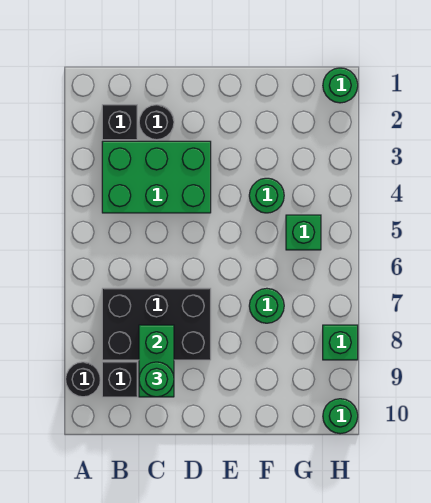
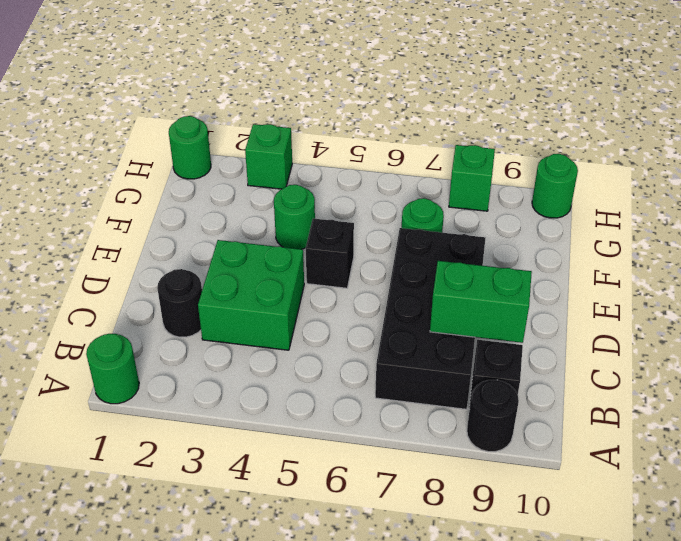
black brick B2 level 1 -> black brick E5 level 1
green brick B3:D4 level 1 -> green brick C3:D4 level 1
black brick B7:D8 level 1 -> black brick B7:E8 level 1
green round brick C9 level 3 -> green round brick A1 level 1
green brick G5 level 1 -> green brick H3 level 1

